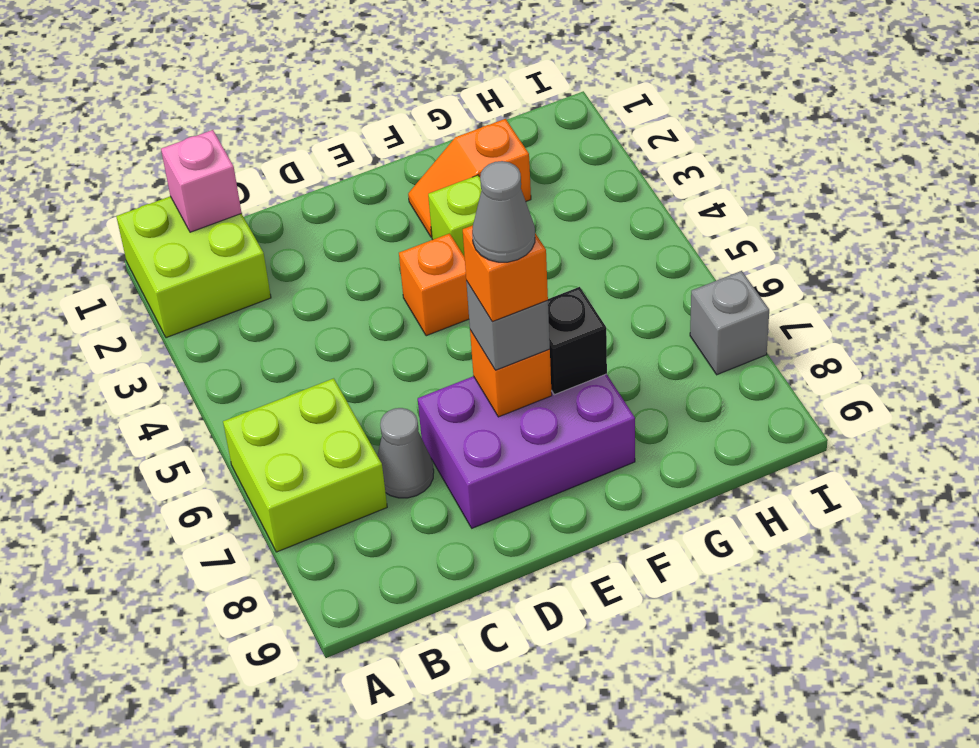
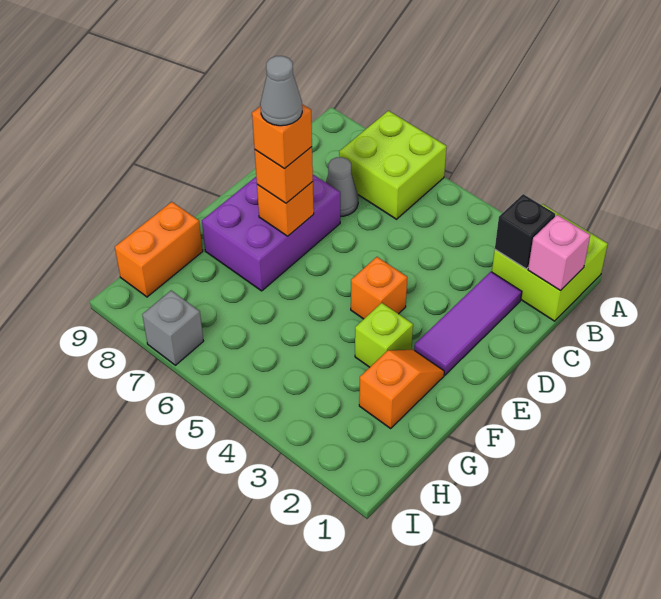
none -> purple tile C2:E2 level 1
grey brick E7 level 3 -> orange brick E7 level 3
black brick F7 level 2 -> black brick B2 level 2
none -> orange brick G9:H9 level 1

